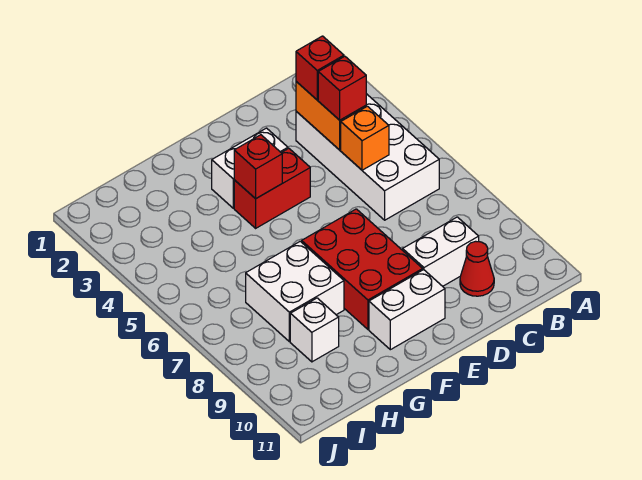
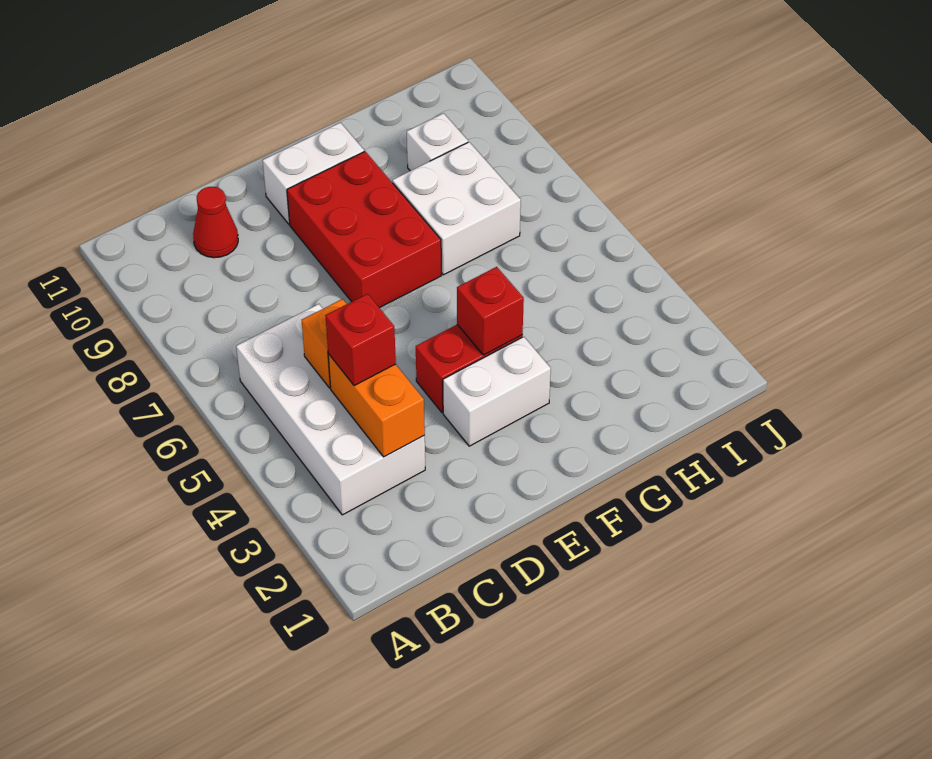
red brick C3 level 3 -> none
white brick C9:D9 level 1 -> none

